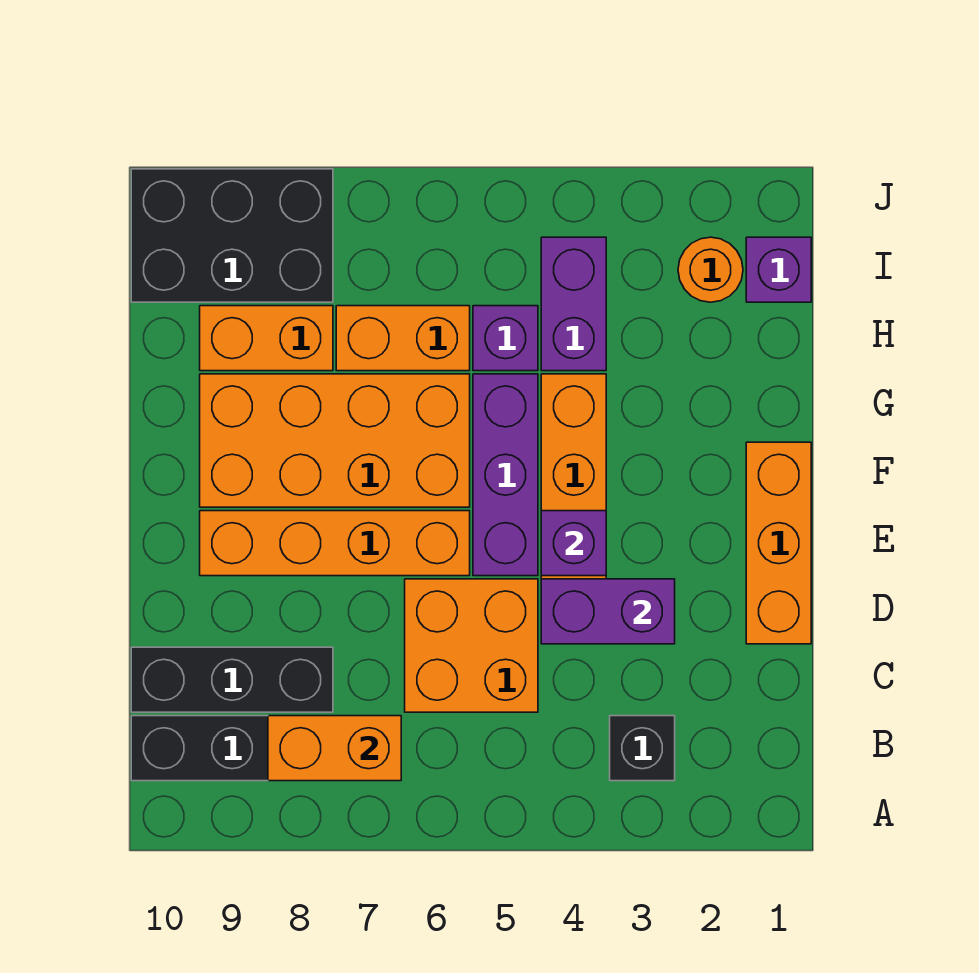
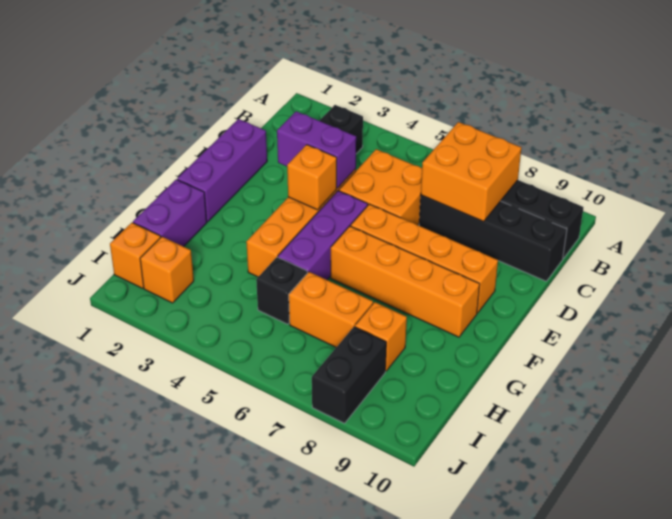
orange brick B7:B8 level 2 -> orange brick B7:C8 level 2
black brick C8:C10 level 1 -> black brick C7:C10 level 1
orange brick D1:F1 level 1 -> purple brick D1:F1 level 1
purple brick E4 level 2 -> orange brick E4 level 2
orange brick F6:G9 level 1 -> orange brick F6:F9 level 1
purple brick H4:I4 level 1 -> purple brick G1:H1 level 1
purple brick H5 level 1 -> black brick H5 level 1
orange brick H8:H9 level 1 -> orange brick H8 level 1
purple brick I1 level 1 -> orange brick I1 level 1
orange round brick I2 level 1 -> orange brick I2 level 1
black brick I8:J10 level 1 -> black brick I8:J8 level 1

